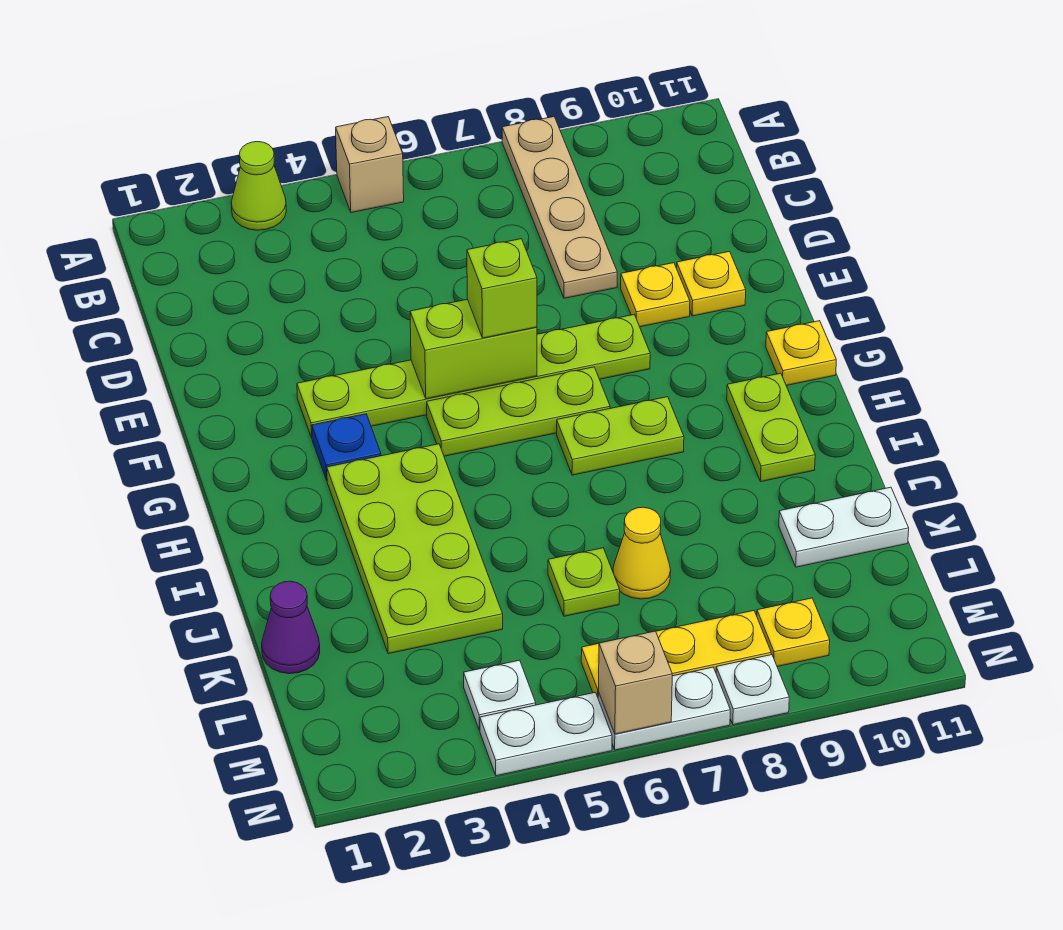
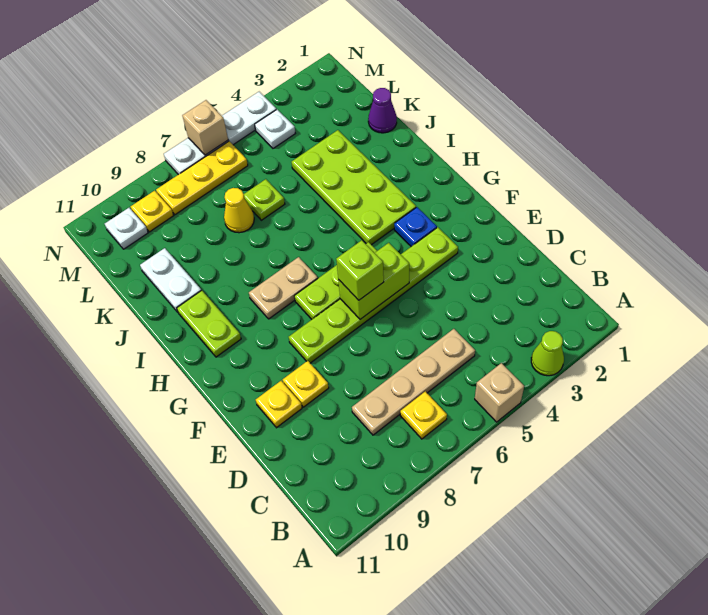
tan plate A8:D8 level 1 -> tan plate C5:C8 level 1
yellow plate G11 level 1 -> yellow plate B7 level 1
lime plate H7:H8 level 1 -> tan plate H7:H8 level 1
white plate K10:K11 level 1 -> white plate J10:K10 level 1
white plate N8 level 1 -> white plate M10 level 1

